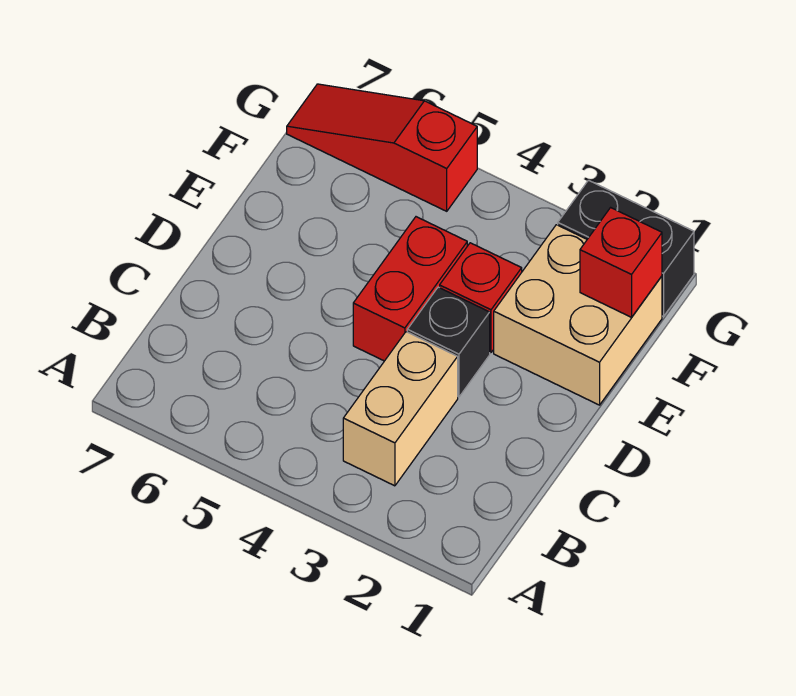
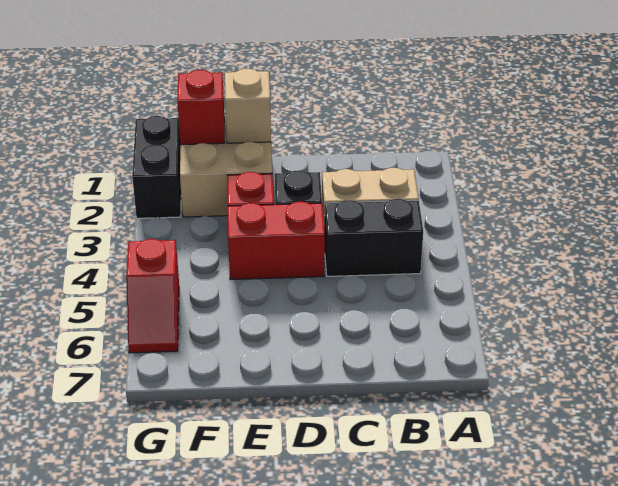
none -> black brick B4:C4 level 1
none -> tan brick E1 level 2
red slope G5:G7 level 1 top 5 -> red slope G5:G6 level 1 top 5

